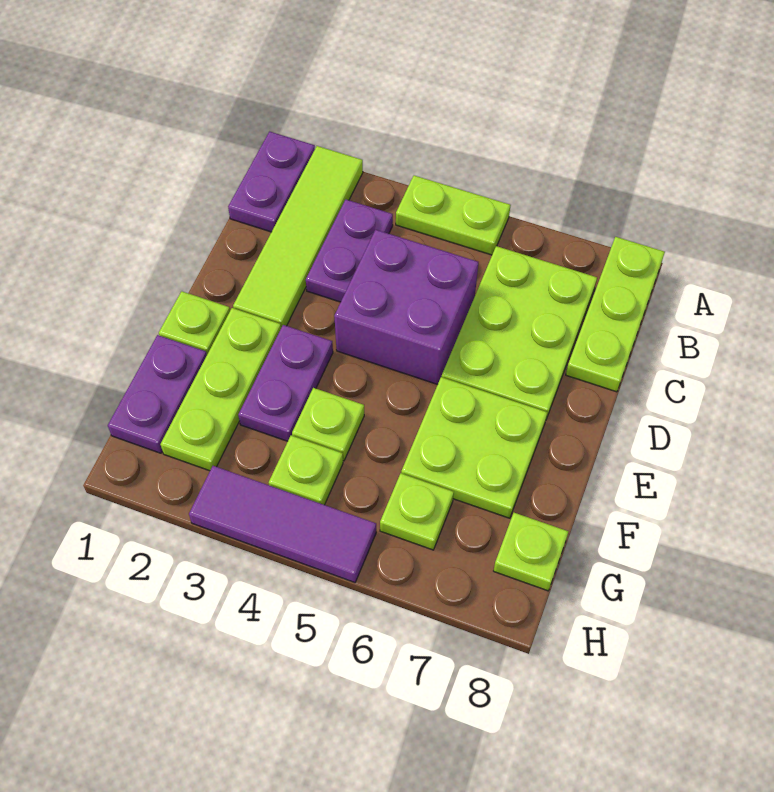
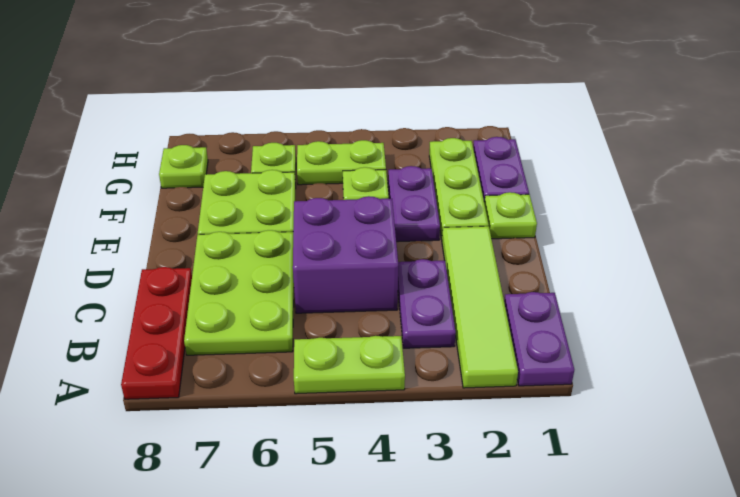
lime plate A8:C8 level 1 -> red plate A8:C8 level 1
lime plate G4 level 1 -> lime plate G4:G5 level 1
purple tile H3:H5 level 1 -> none

